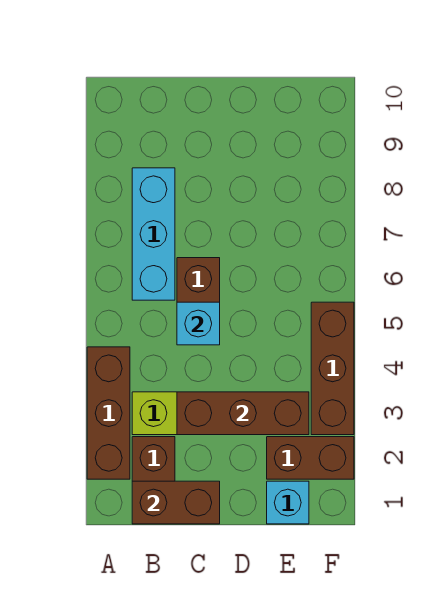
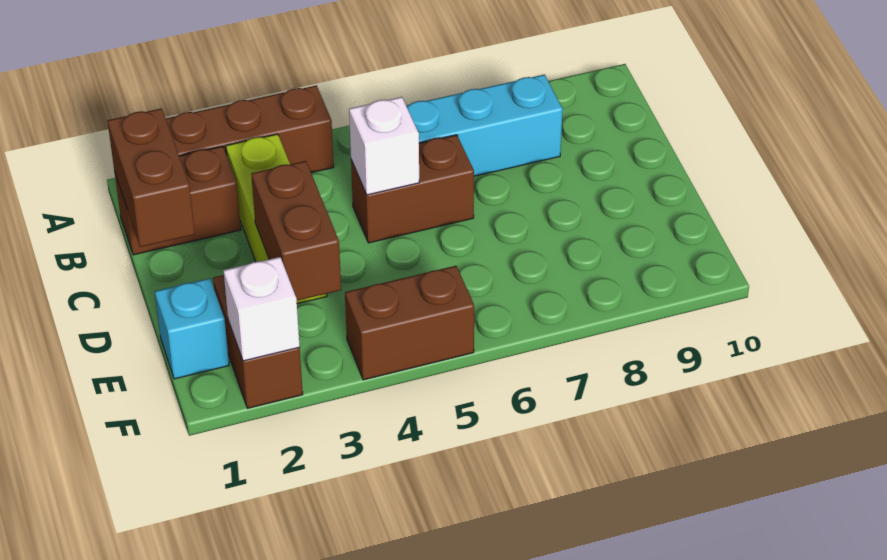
brown brick C3:E3 level 2 -> brown brick D3:E3 level 2
cyan brick C5 level 2 -> white brick C5 level 2
none -> white brick F2 level 2
brown brick F3:F5 level 1 -> brown brick F4:F5 level 1

